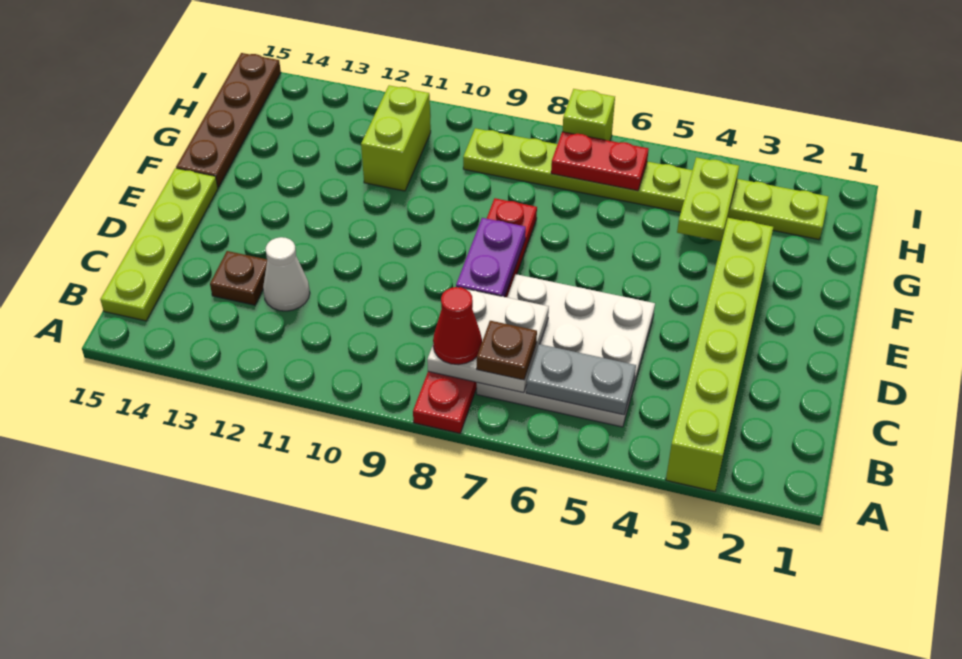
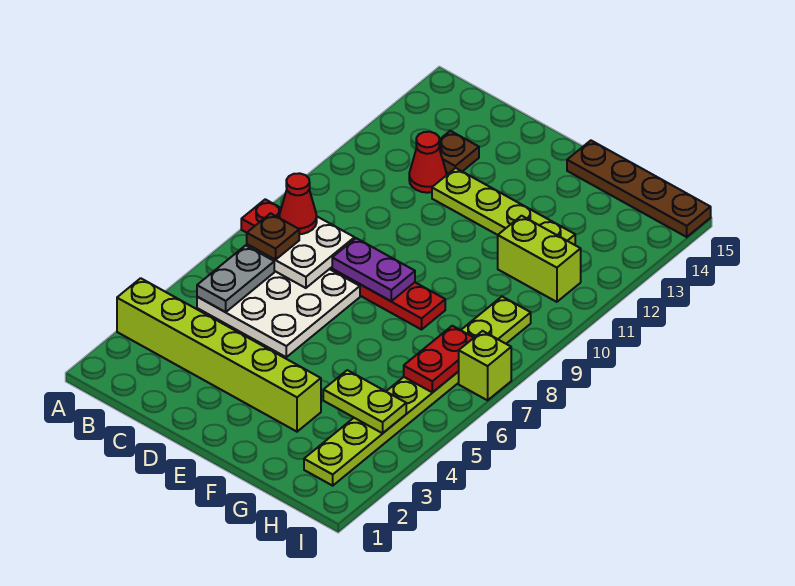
lime plate B15:E15 level 1 -> lime plate D12:G12 level 1
white cone C12 level 1 -> red cone C12 level 1

